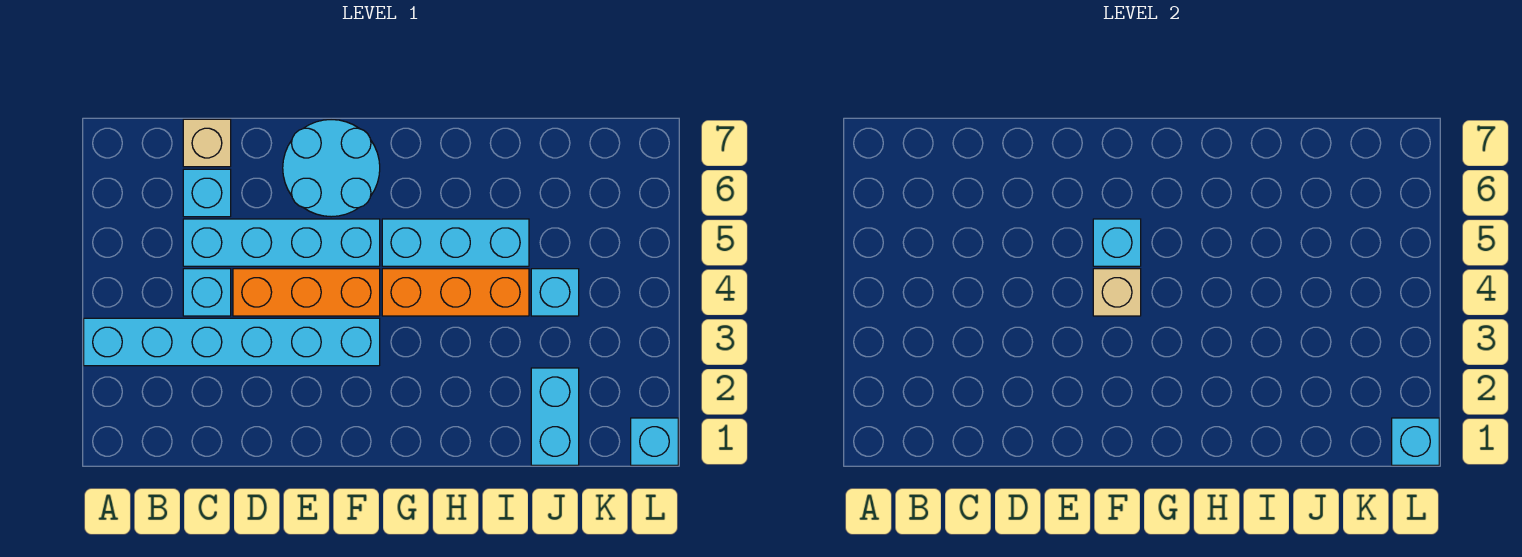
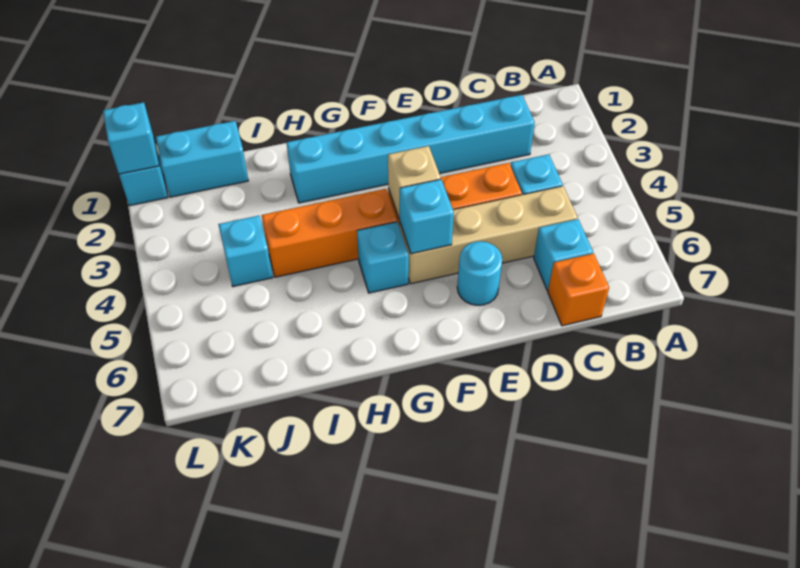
cyan brick A3:F3 level 1 -> cyan brick C2:H2 level 1
cyan brick C5:F5 level 1 -> tan brick C5:F5 level 1
tan brick C7 level 1 -> orange brick C7 level 1
cyan round brick E6:F7 level 1 -> cyan round brick E6 level 1
cyan brick G5:I5 level 1 -> cyan brick G5 level 1
cyan brick J1:J2 level 1 -> cyan brick J1:K1 level 1

